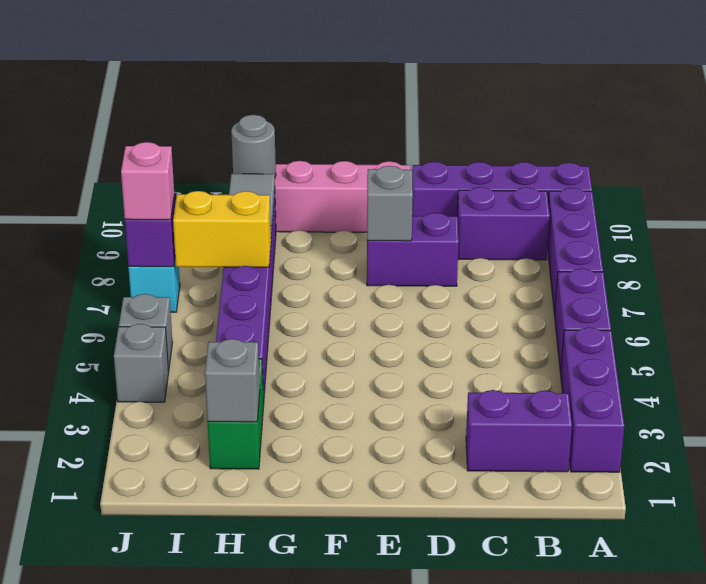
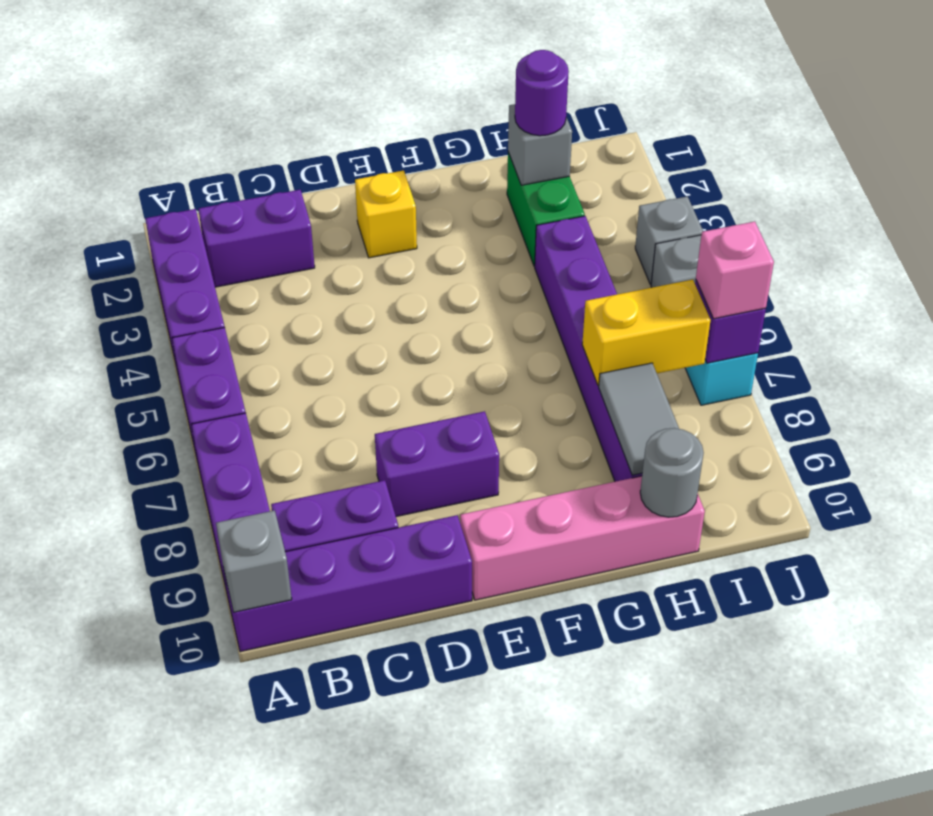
none -> yellow brick E2 level 1
grey brick E8 level 2 -> grey brick A10 level 2
none -> purple round brick H2 level 3

